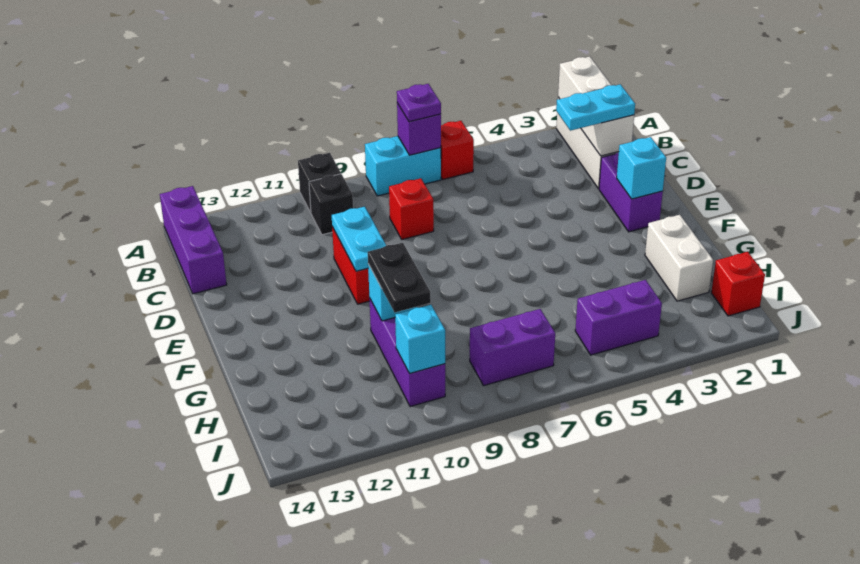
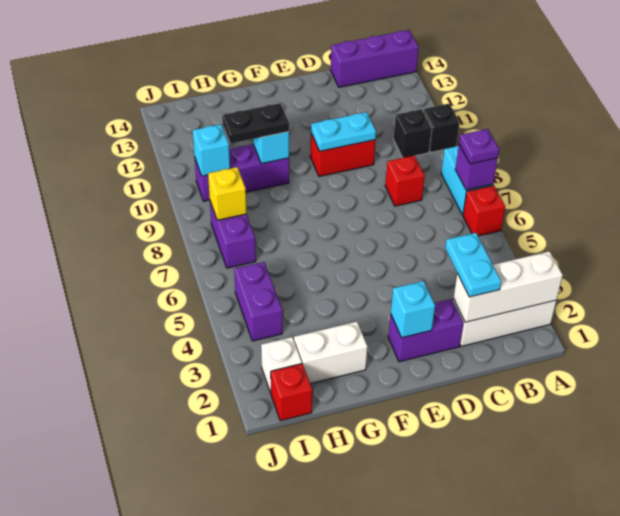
none -> white brick I2 level 1
none -> yellow brick I8 level 2

